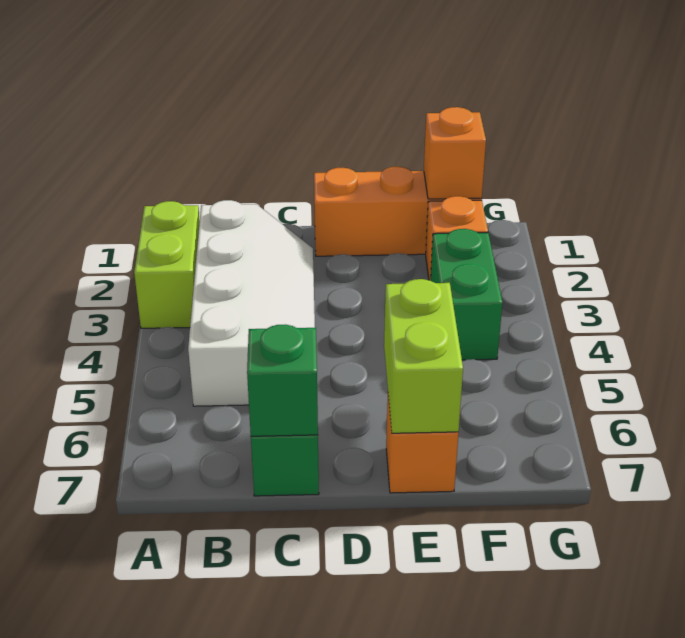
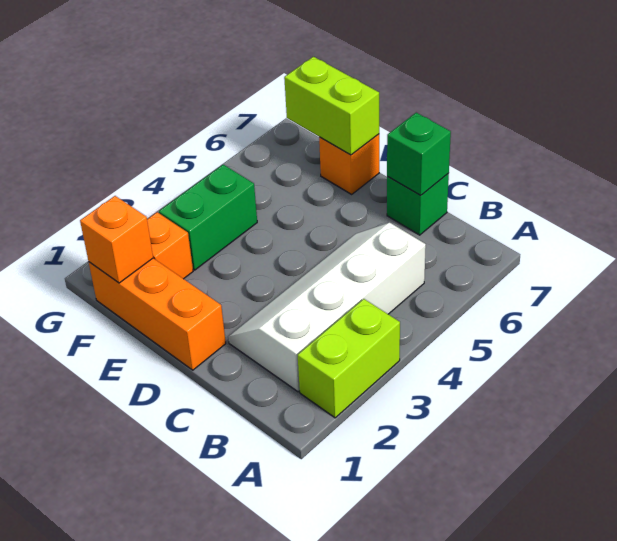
lime brick E6:E7 level 2 -> lime brick E7:F7 level 2

